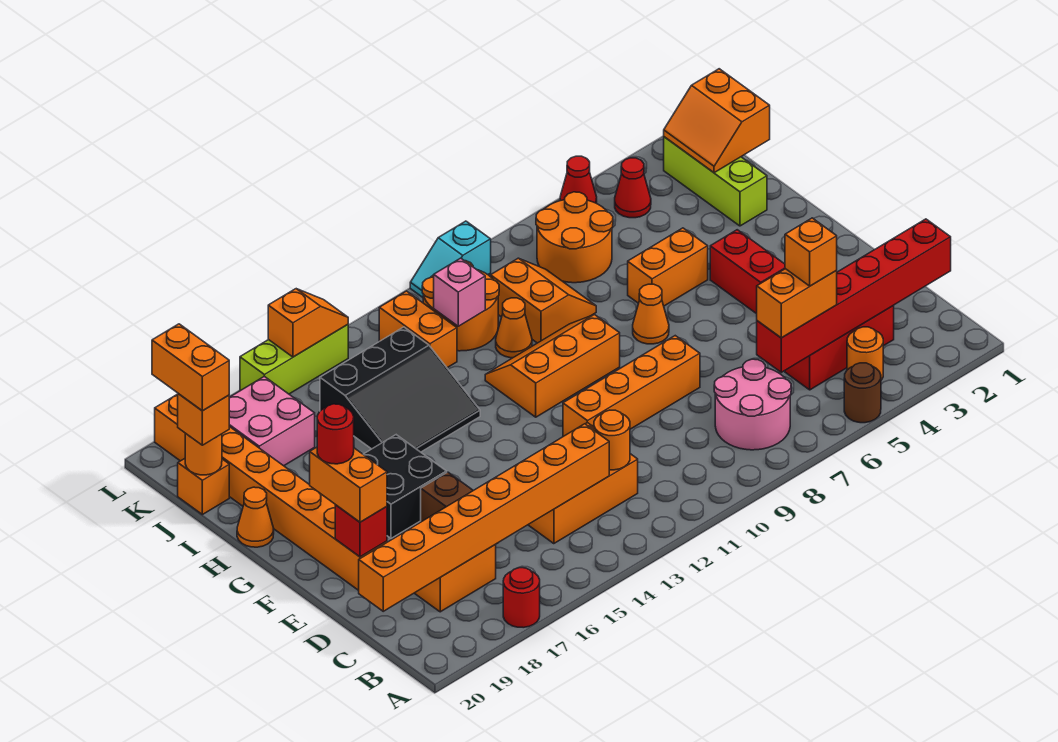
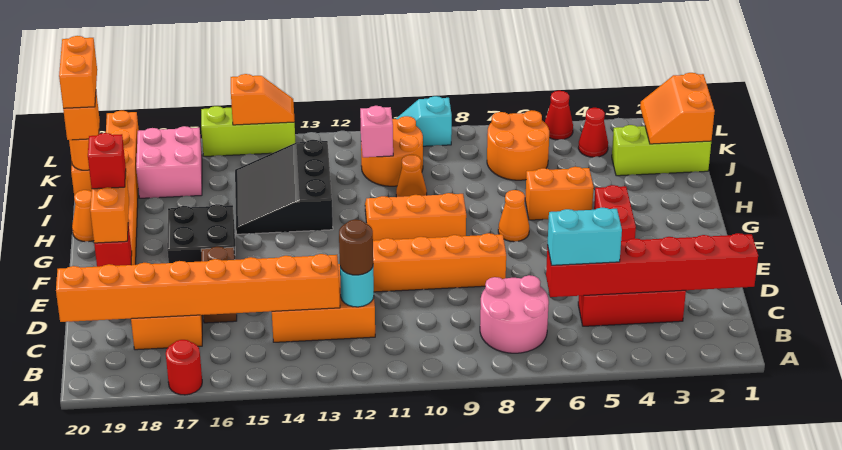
brown round brick A5 level 1 -> brown round brick C12 level 3
orange round brick B4 level 1 -> none
orange brick C5:C6 level 3 -> cyan brick C5:C6 level 3
orange brick C5 level 4 -> none
orange round brick C12 level 2 -> cyan round brick C12 level 2
red round brick F19 level 4 -> red brick F19 level 4
black slope H13:J15 level 1 top J -> black slope H13:J15 level 1 top 13
lime brick I2:K2 level 1 -> lime brick J1:J3 level 1
orange slope I8:J9 level 1 top 9 -> none
orange brick J12:K12 level 1 -> none

